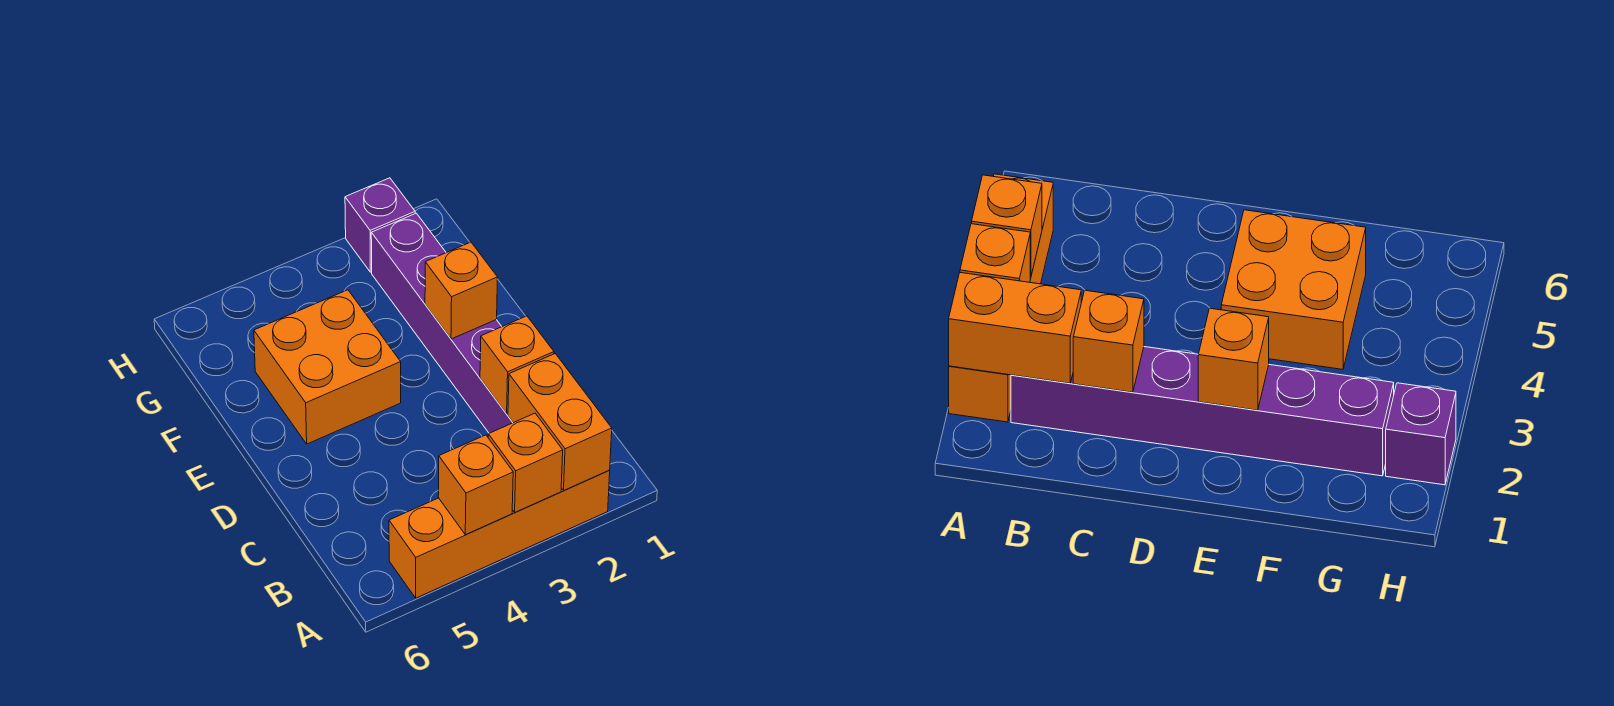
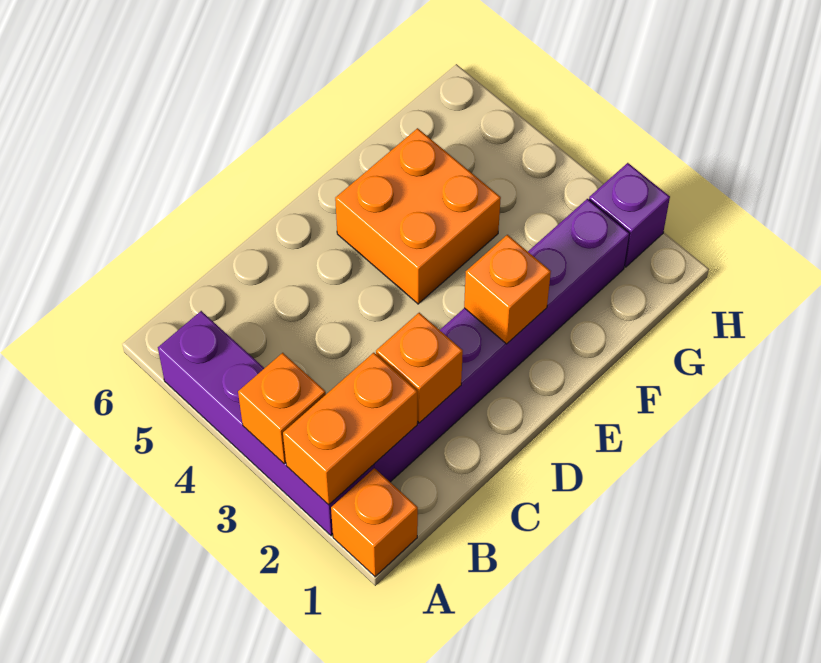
orange brick A2:A5 level 1 -> purple brick A2:A5 level 1
orange brick A4 level 2 -> orange brick A1 level 1

